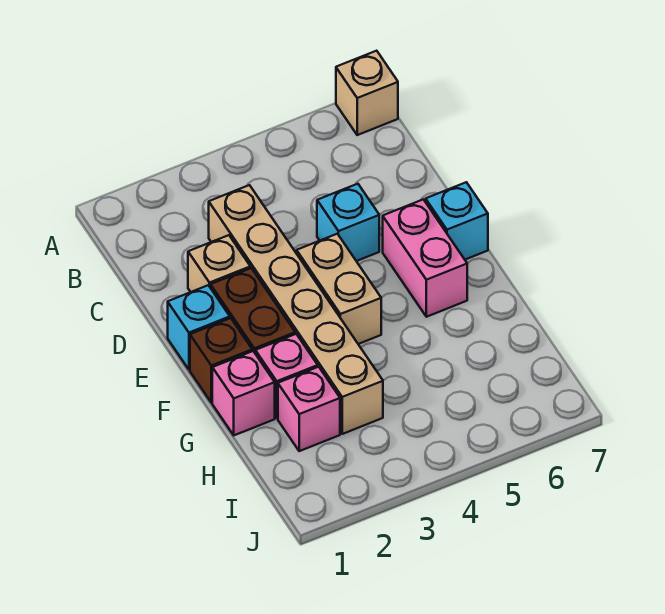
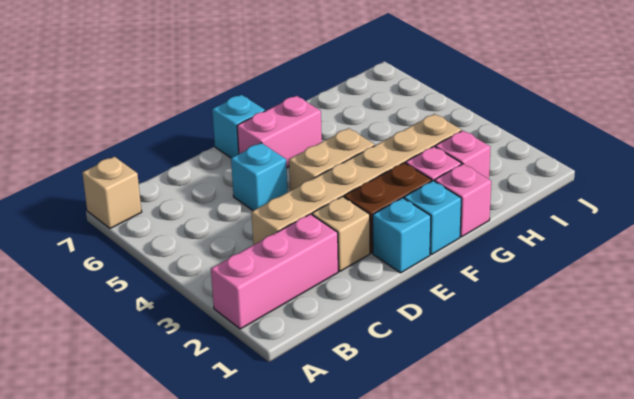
none -> pink brick A2:C2 level 1
brown brick F1 level 1 -> cyan brick F1 level 1

